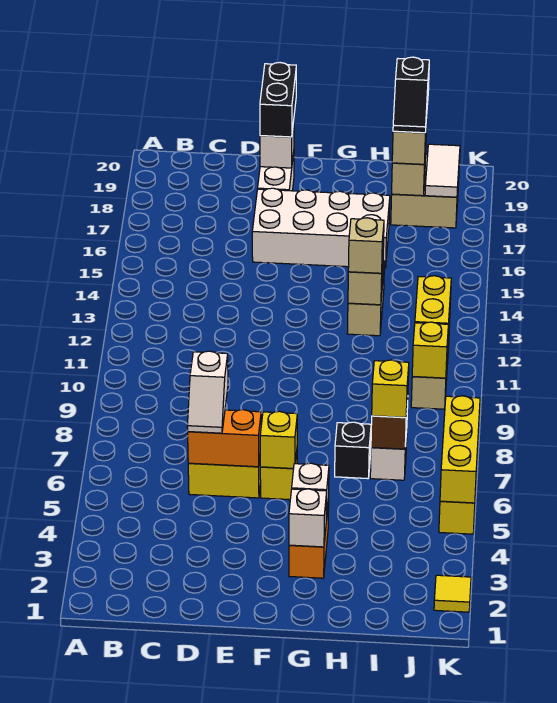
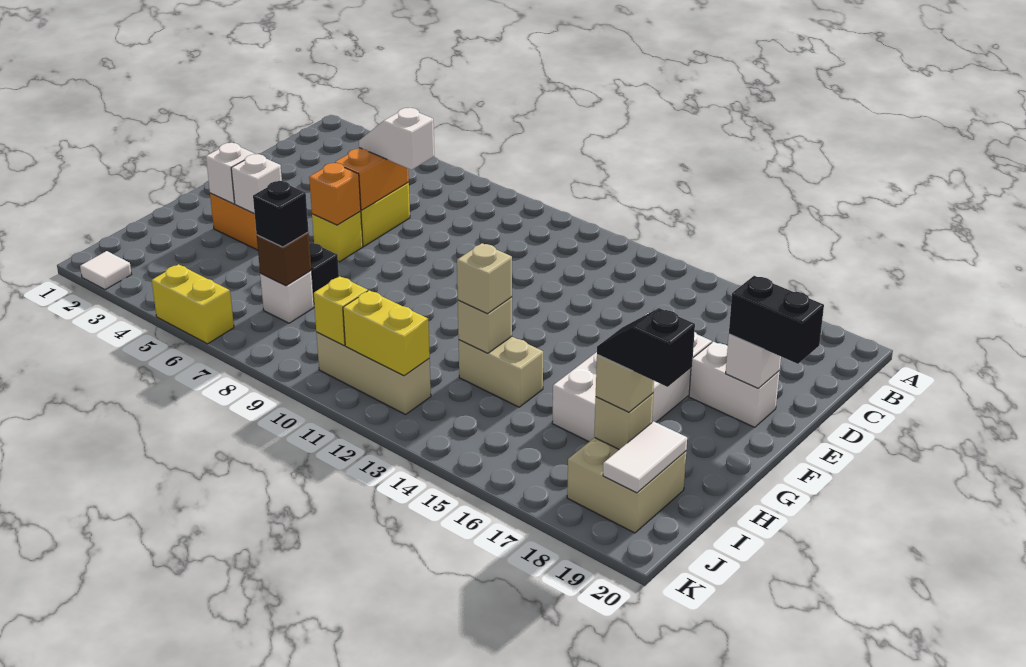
yellow brick F6 level 2 -> orange brick F6 level 2
yellow brick I7 level 3 -> black brick I7 level 3
white tile J18:J19 level 2 -> white tile I19:J19 level 2
yellow tile K2 level 1 -> white tile K2 level 1
yellow brick K5:K7 level 2 -> none

